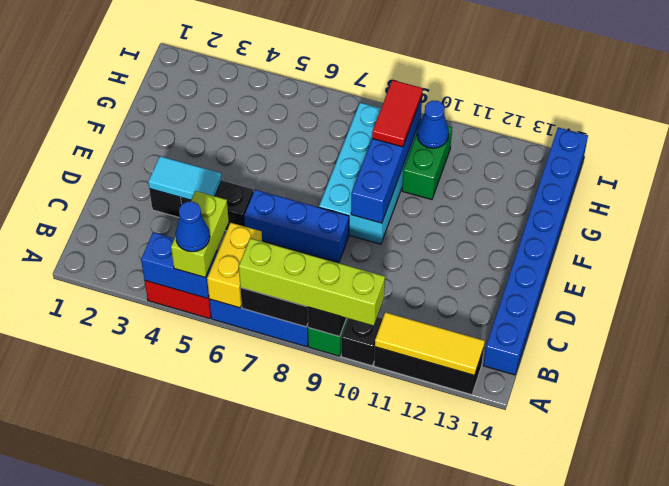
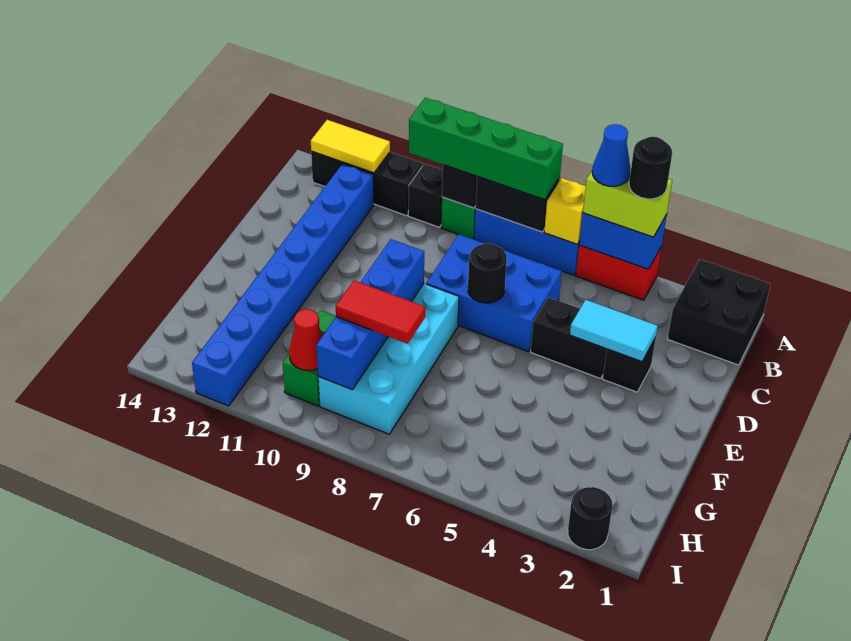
none -> black brick A1:B2 level 1
none -> black round brick A4 level 4
lime brick A5:B5 level 3 -> lime brick A4:A5 level 3
yellow brick A6:B6 level 2 -> yellow brick A6 level 2
lime brick A7:A10 level 3 -> green brick A7:A10 level 3
yellow tile A11:A13 level 2 -> yellow tile A12:A13 level 2
blue brick B14:I14 level 1 -> blue brick B12:I12 level 1
blue brick D6:D8 level 1 -> blue brick C6:D8 level 1
none -> black round brick D7 level 2
red tile G9:H9 level 3 -> red tile G8:G9 level 3
blue cone H10 level 2 -> red cone H10 level 2
none -> black round brick I2 level 1

